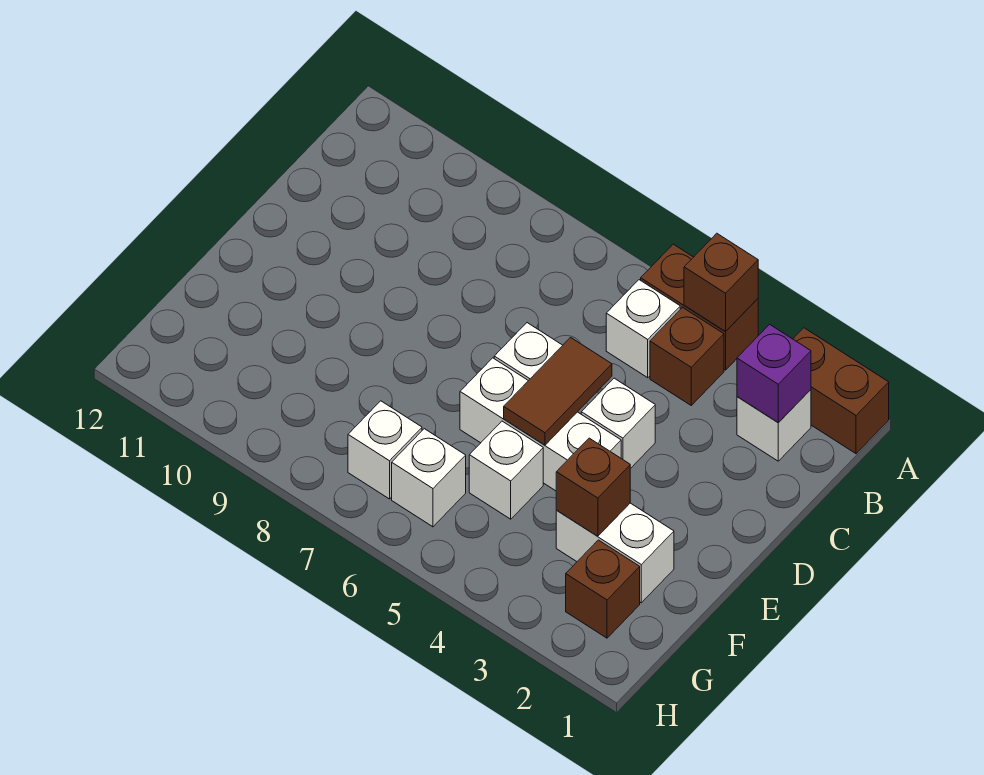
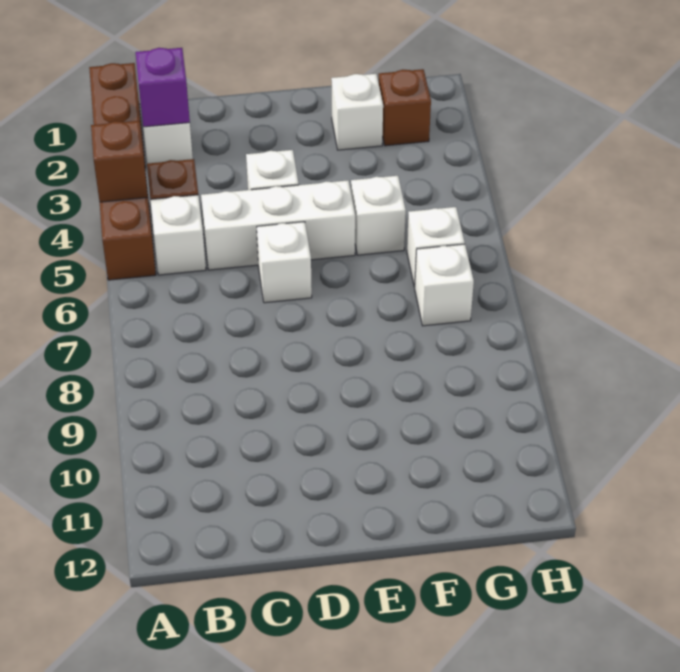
brown tile D5:E5 level 2 -> none
white brick E4:E6 level 1 -> white brick C5:E5 level 1
white brick F2:F3 level 1 -> white brick F2 level 1
brown brick F3 level 2 -> none

